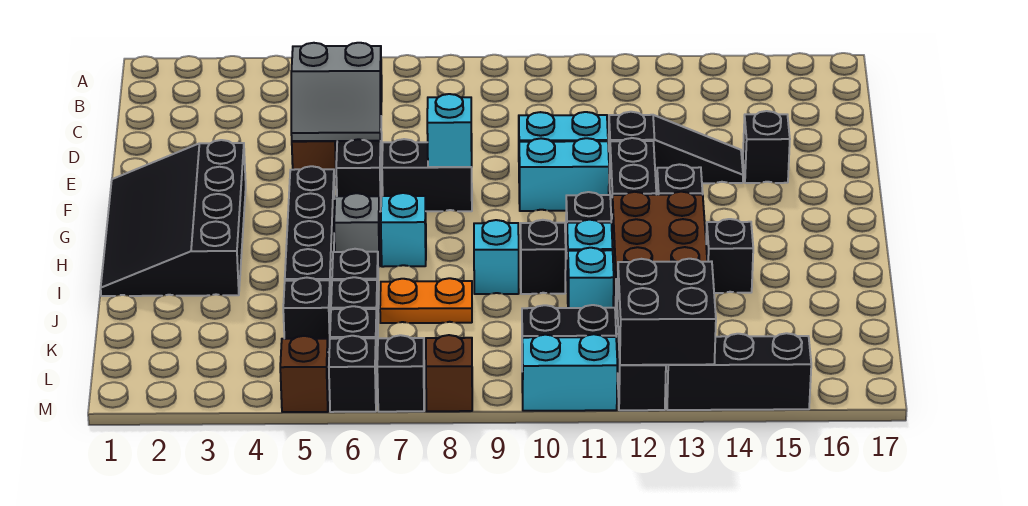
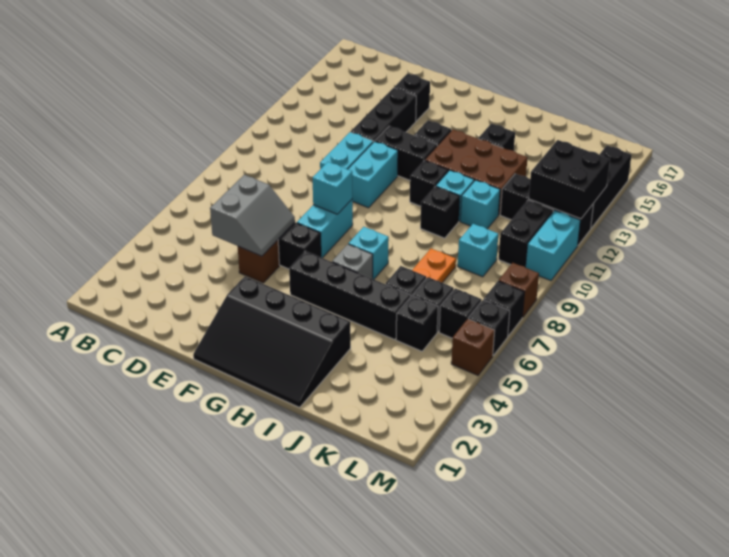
black slope E12:E14 level 1 top 12 -> black brick E12:E14 level 1
black brick F7:F8 level 1 -> cyan brick F7:F8 level 1
cyan brick I9 level 1 -> cyan brick K9 level 1

